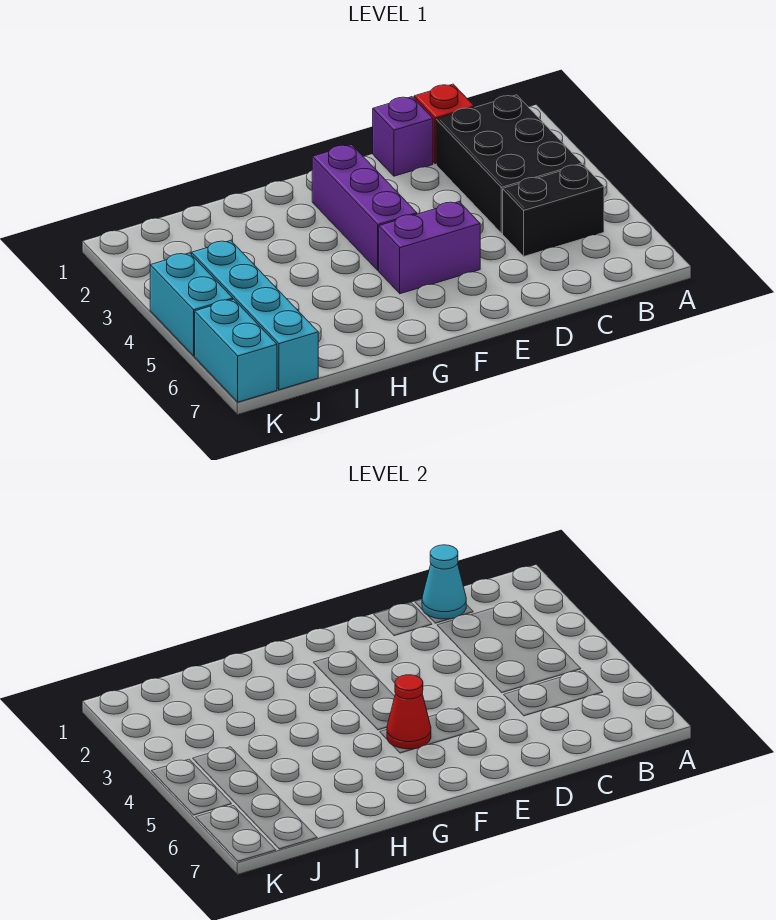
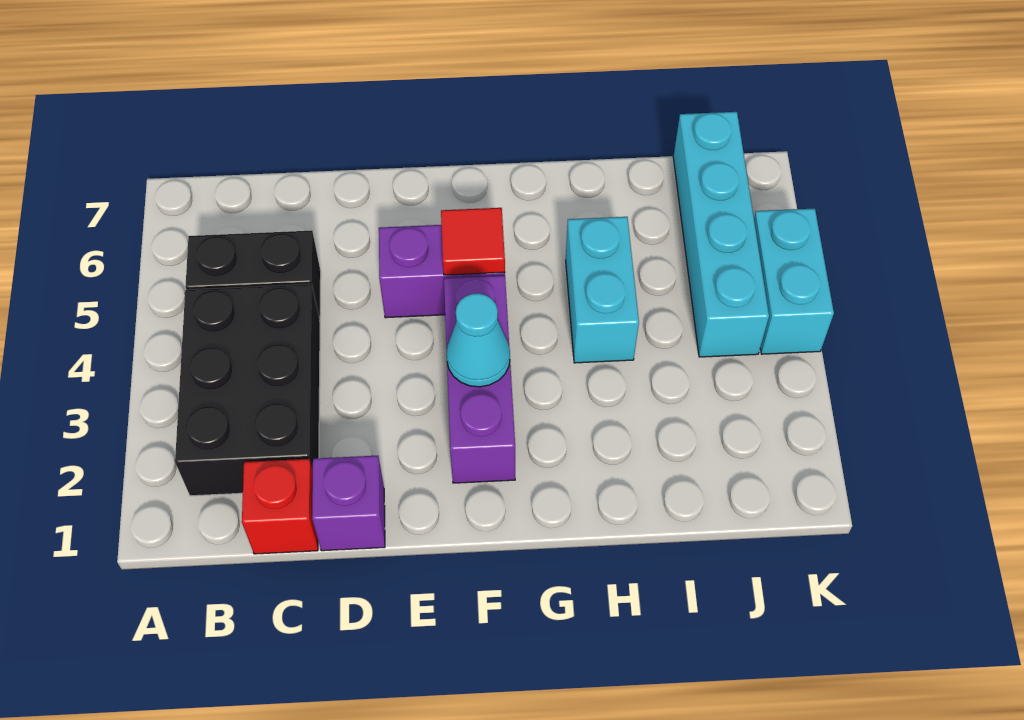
cyan cone C1 level 2 -> cyan cone F3 level 2
red cone F5 level 2 -> red tile F5 level 2
cyan brick K6:K7 level 1 -> cyan brick H4:H5 level 1

